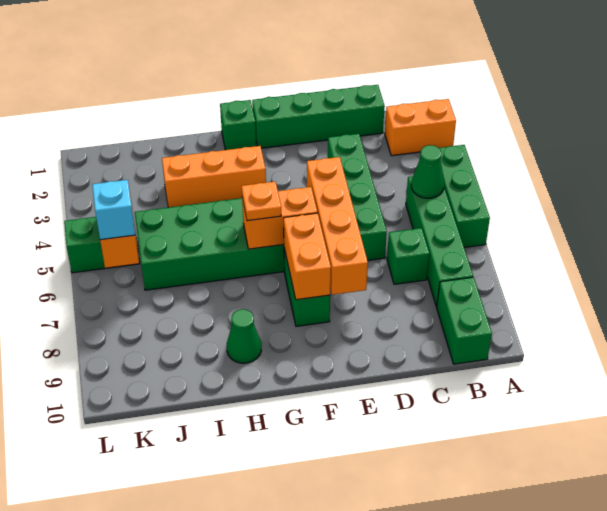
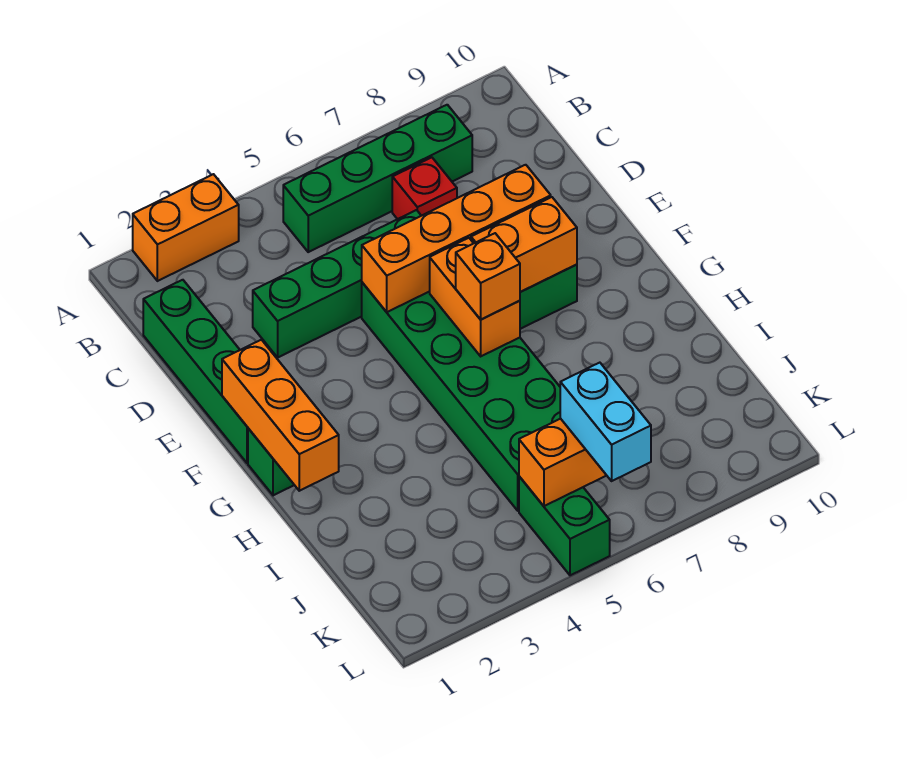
orange brick A2:B2 level 1 -> orange brick A2:A3 level 1
green brick A4:A6 level 1 -> none
green cone B5 level 2 -> none
green brick B9:B10 level 1 -> none
green brick C7 level 1 -> red brick C7 level 1
orange brick G3:I3 level 1 -> orange brick F1:H1 level 2
orange plate G6 level 3 -> orange brick G6 level 3
green cone H9 level 1 -> none
cyan brick K6 level 3 -> cyan brick K6:L6 level 3

